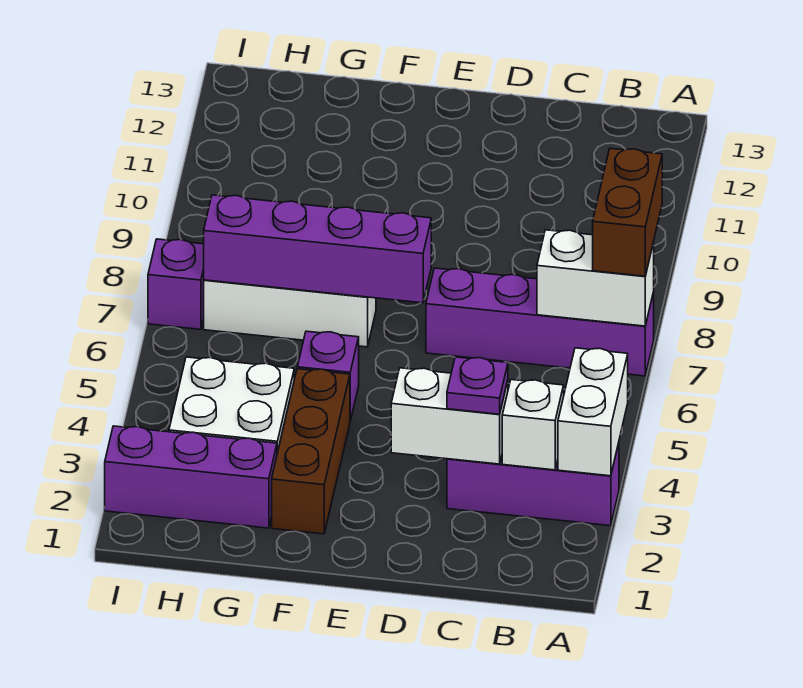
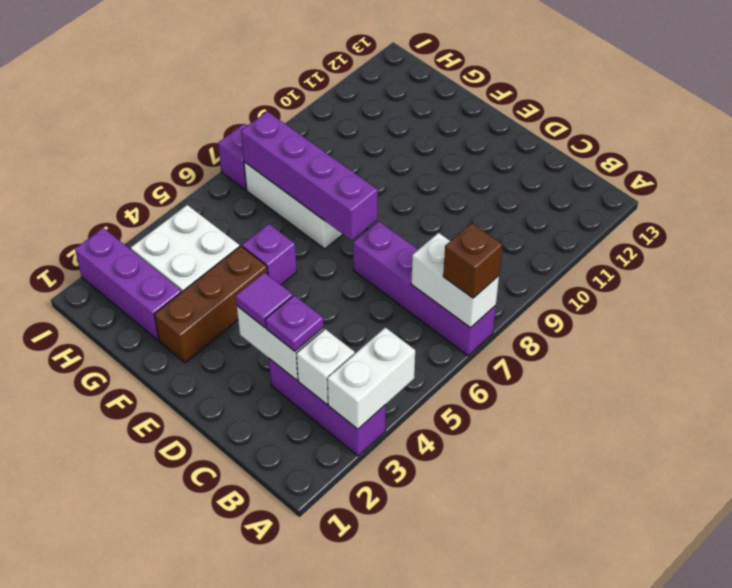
brown brick A7:A8 level 3 -> brown brick A7 level 3
none -> purple tile D3 level 3

